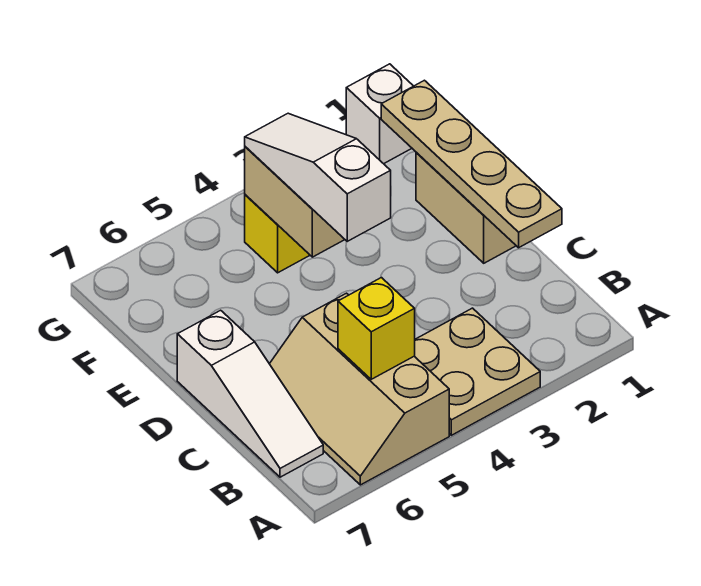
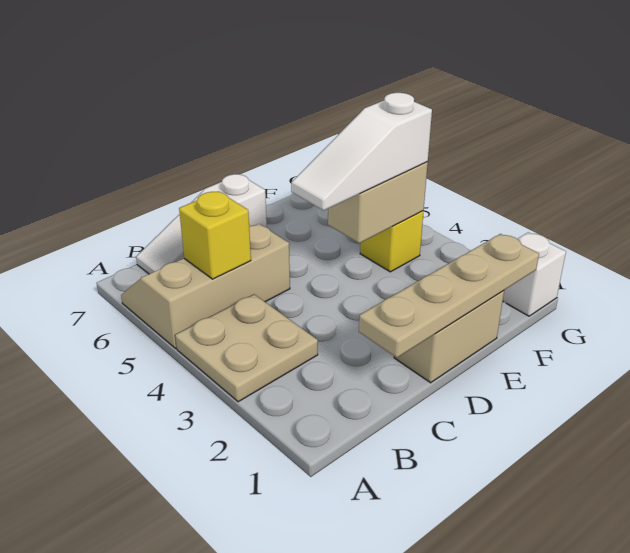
white slope D4:F4 level 3 top D -> white slope D4:F4 level 3 top F

